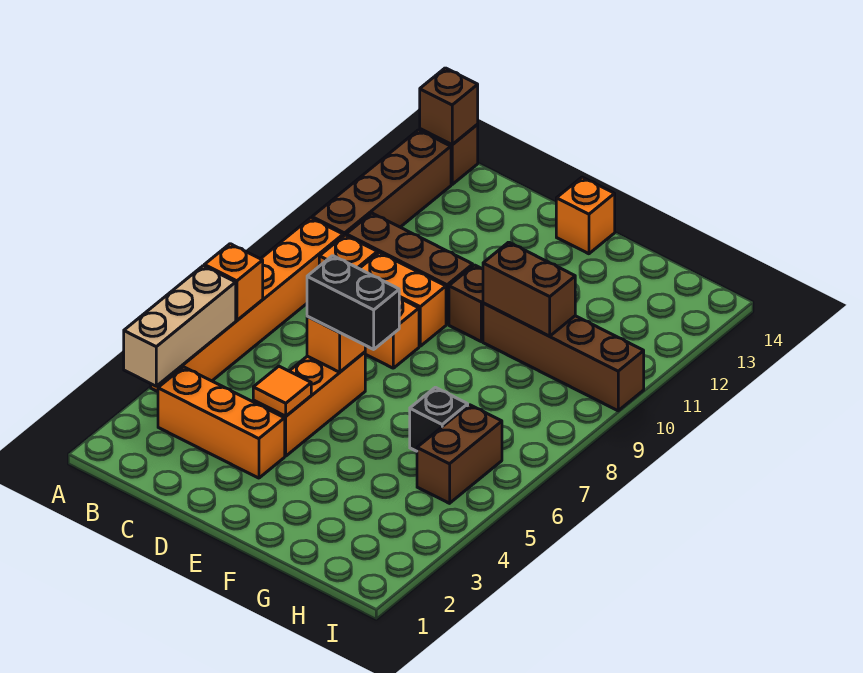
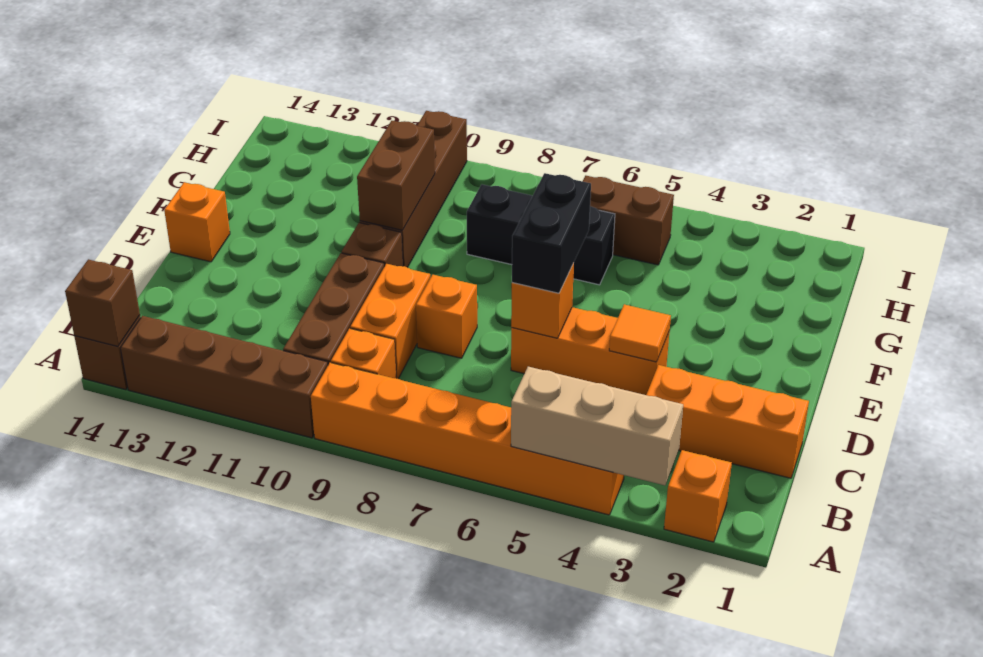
orange brick A6 level 2 -> orange brick A2 level 1
orange brick B3:D3 level 1 -> orange brick C1:C3 level 1
black brick G6 level 1 -> black brick G6:G8 level 1

